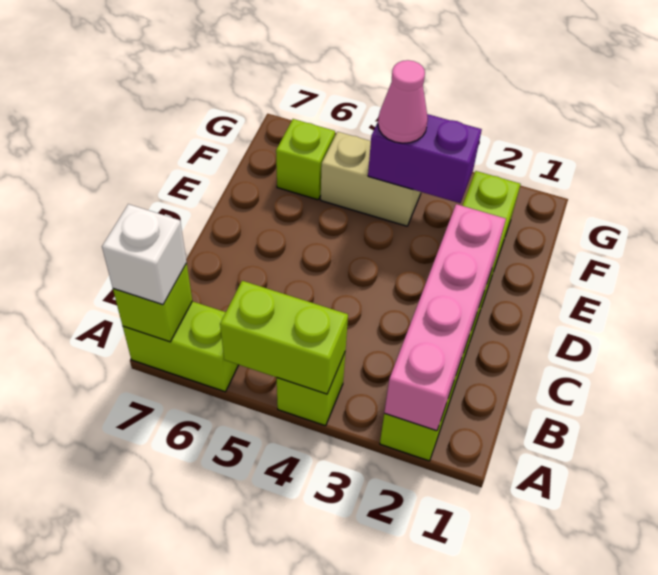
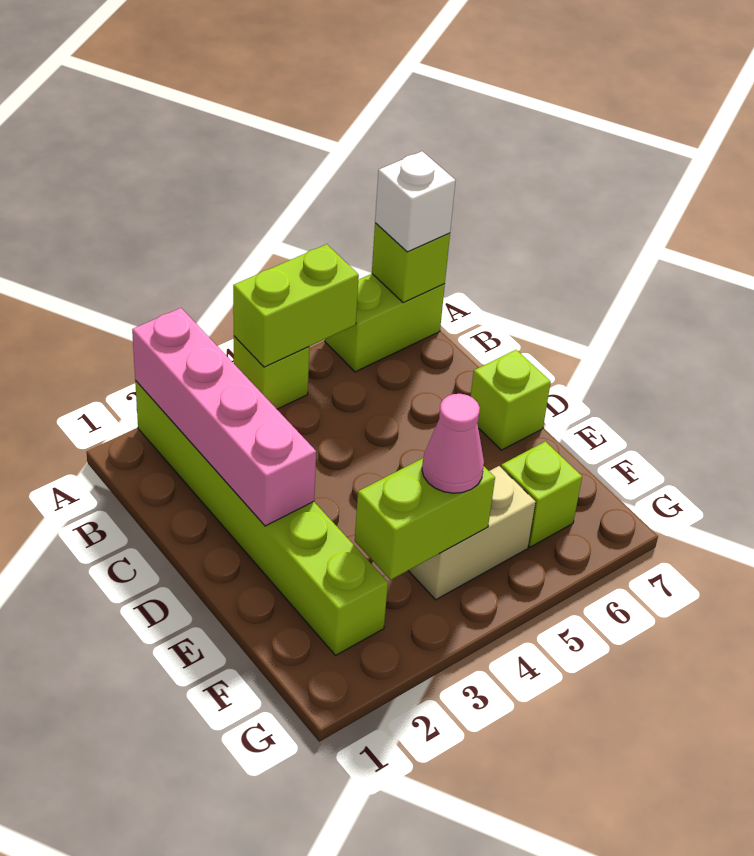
none -> lime brick D7 level 1
purple brick F3:F4 level 2 -> lime brick F3:F4 level 2

